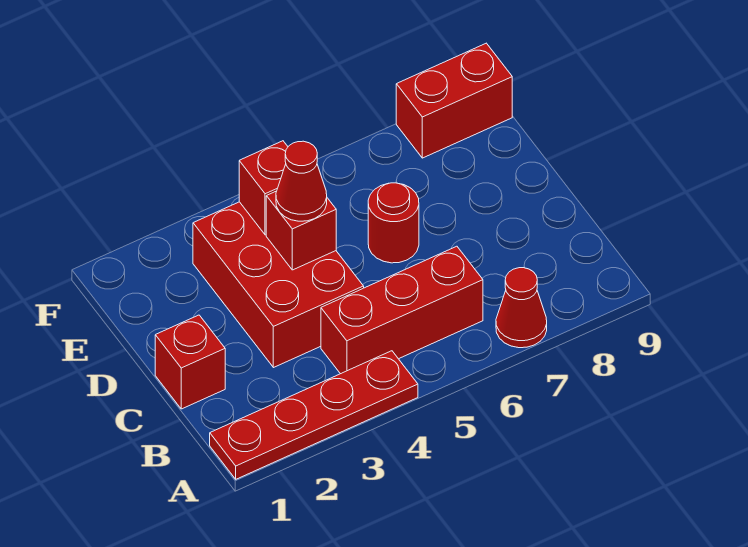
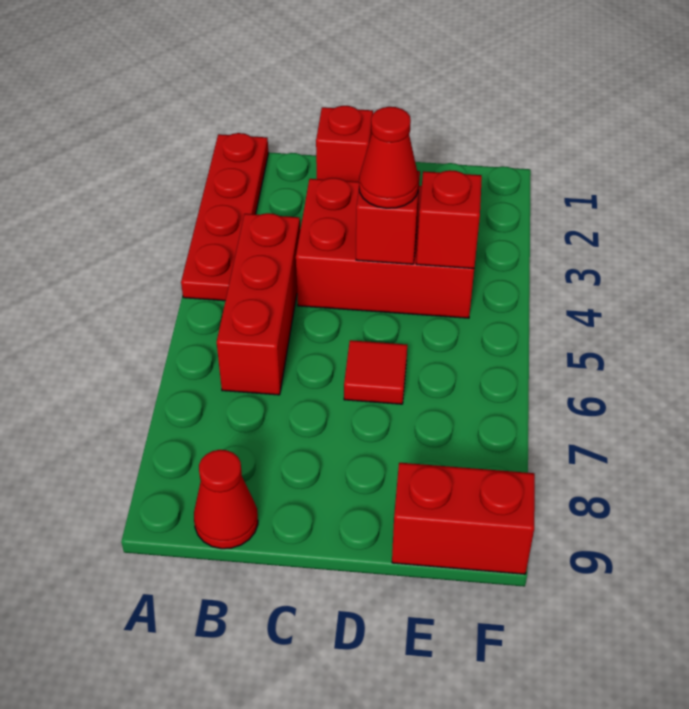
red cone A7 level 1 -> red cone B9 level 1
red round brick D6 level 1 -> red tile D6 level 1
red brick F8:F9 level 1 -> red brick E9:F9 level 1

